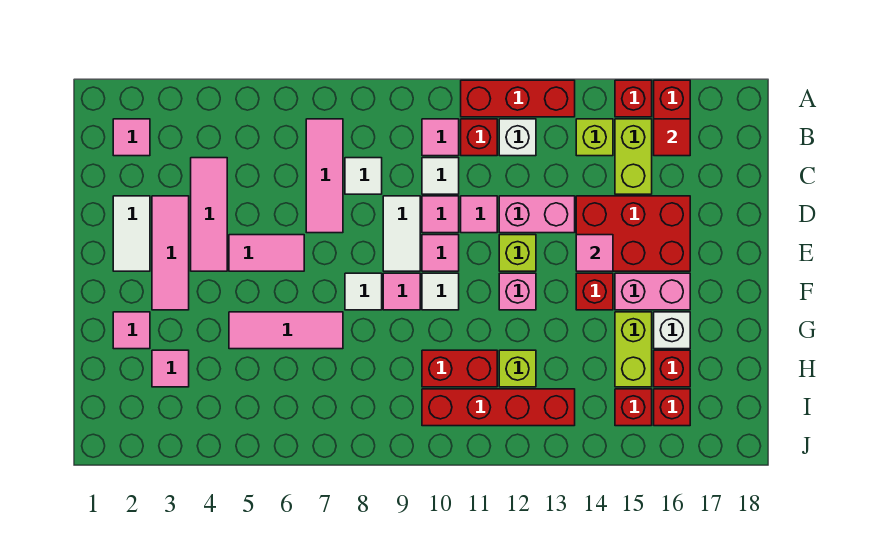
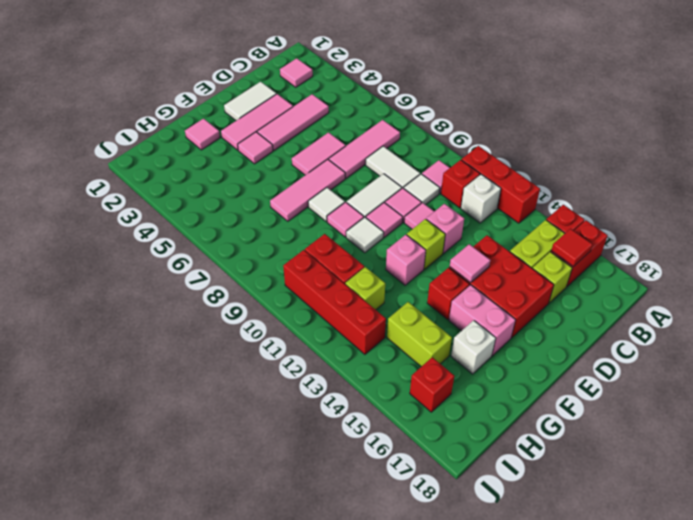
lime brick B14 level 1 -> lime brick C16 level 1
white tile C8 level 1 -> white tile C8:C9 level 1
pink brick D12:D13 level 1 -> pink brick D12 level 1
pink tile E5:E6 level 1 -> pink tile D6:E6 level 1
pink tile G5:G7 level 1 -> pink tile E7:G7 level 1
lime brick G15:H15 level 1 -> lime brick H14:H15 level 1
pink tile H3 level 1 -> pink tile F4 level 1
red brick H16 level 1 -> none
red brick I15 level 1 -> none

